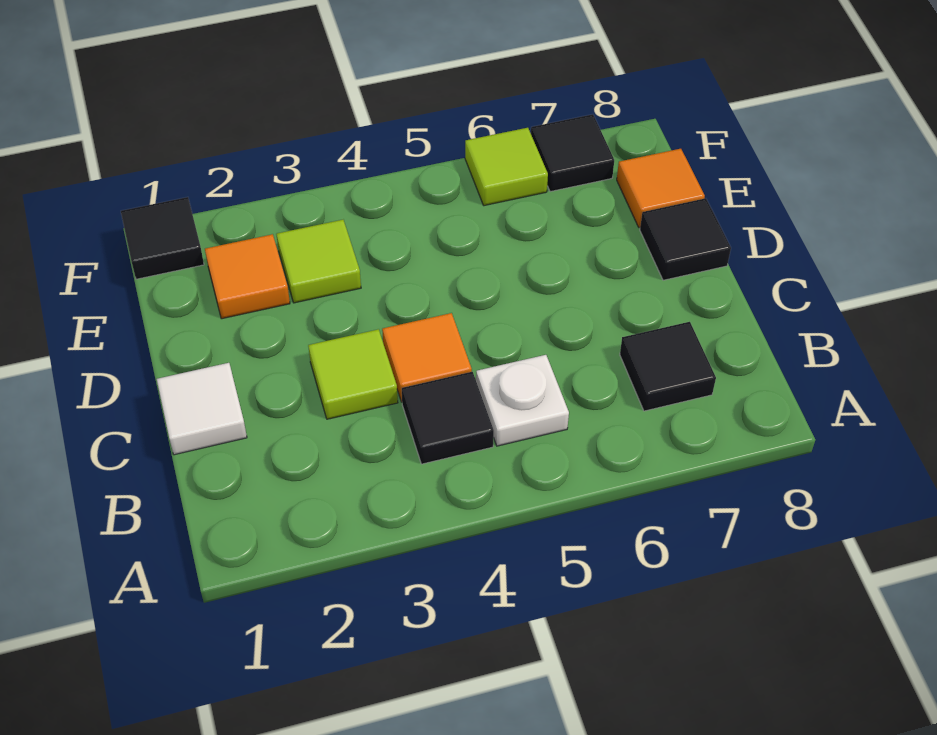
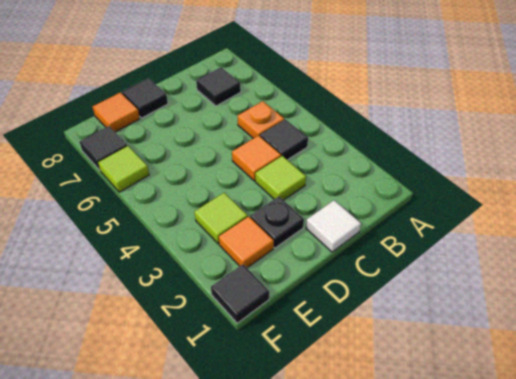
white plate B5 level 1 -> orange plate B5 level 1
none -> black plate D2 level 1

